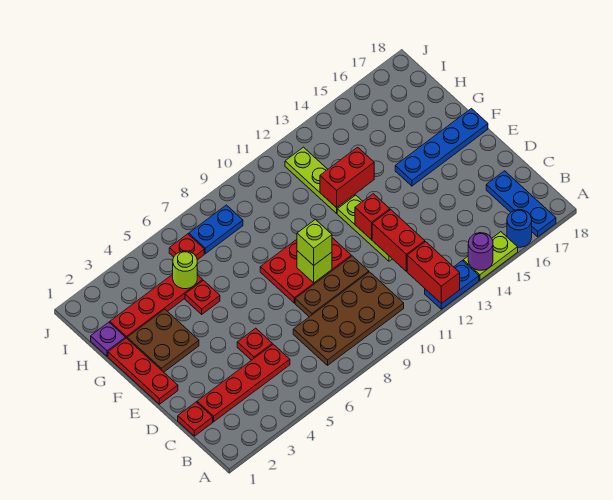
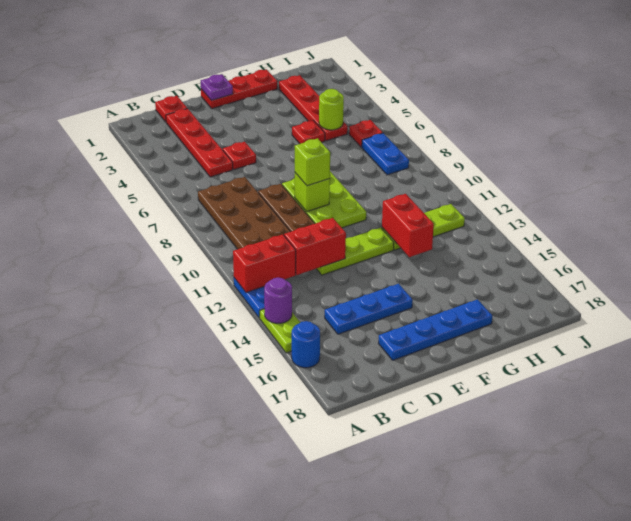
blue plate A17:C17 level 1 -> blue plate C15:E15 level 1
red plate E8:F10 level 1 -> lime plate E8:F10 level 1
red brick E12 level 2 -> none
brown plate F2:G3 level 1 -> none
blue plate F15:F18 level 1 -> blue plate D17:G17 level 1
purple plate H1 level 1 -> purple plate E1 level 2

